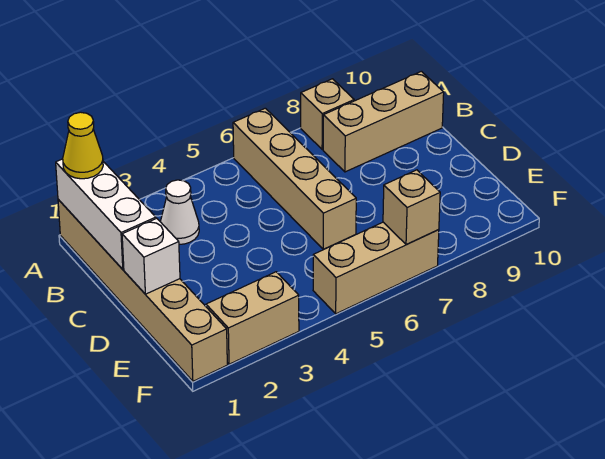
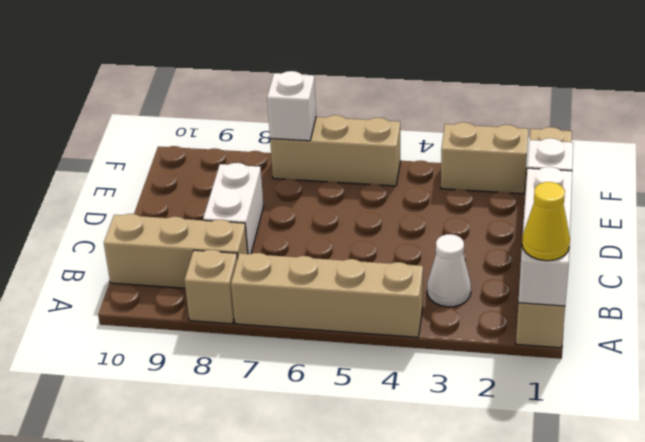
tan brick A6:D6 level 1 -> tan brick A4:A7 level 1
none -> white brick C8:D8 level 1
tan brick F7 level 2 -> white brick F7 level 2

